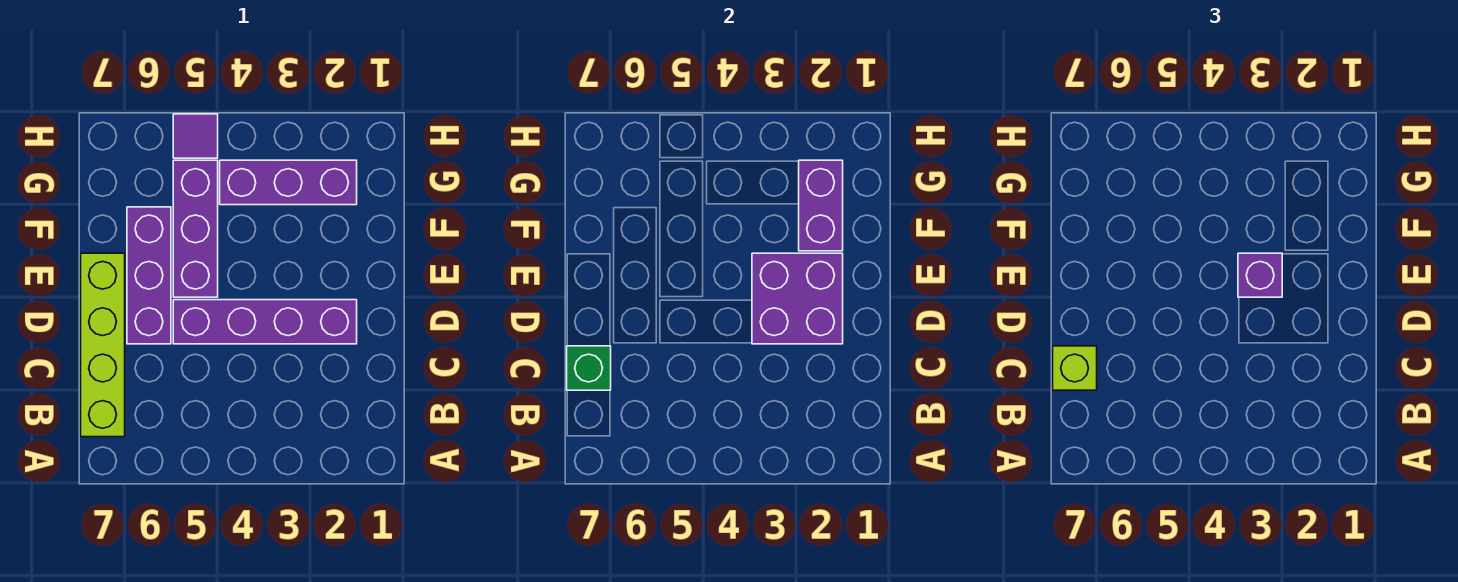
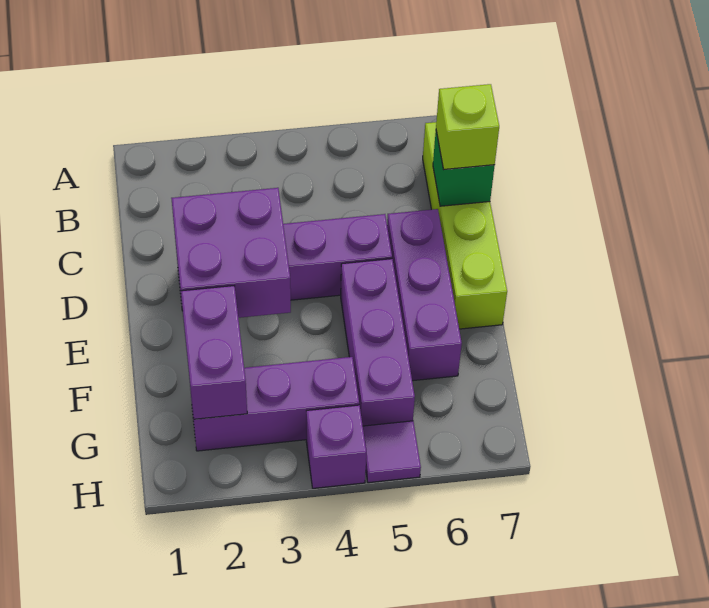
purple brick E3 level 3 -> purple brick H4 level 1

